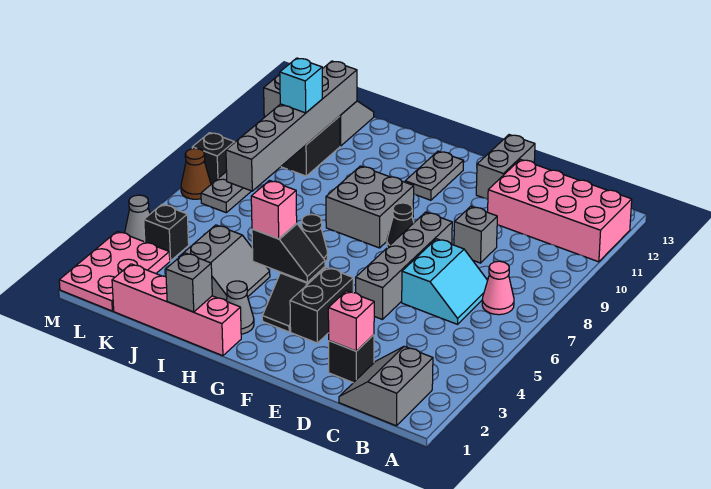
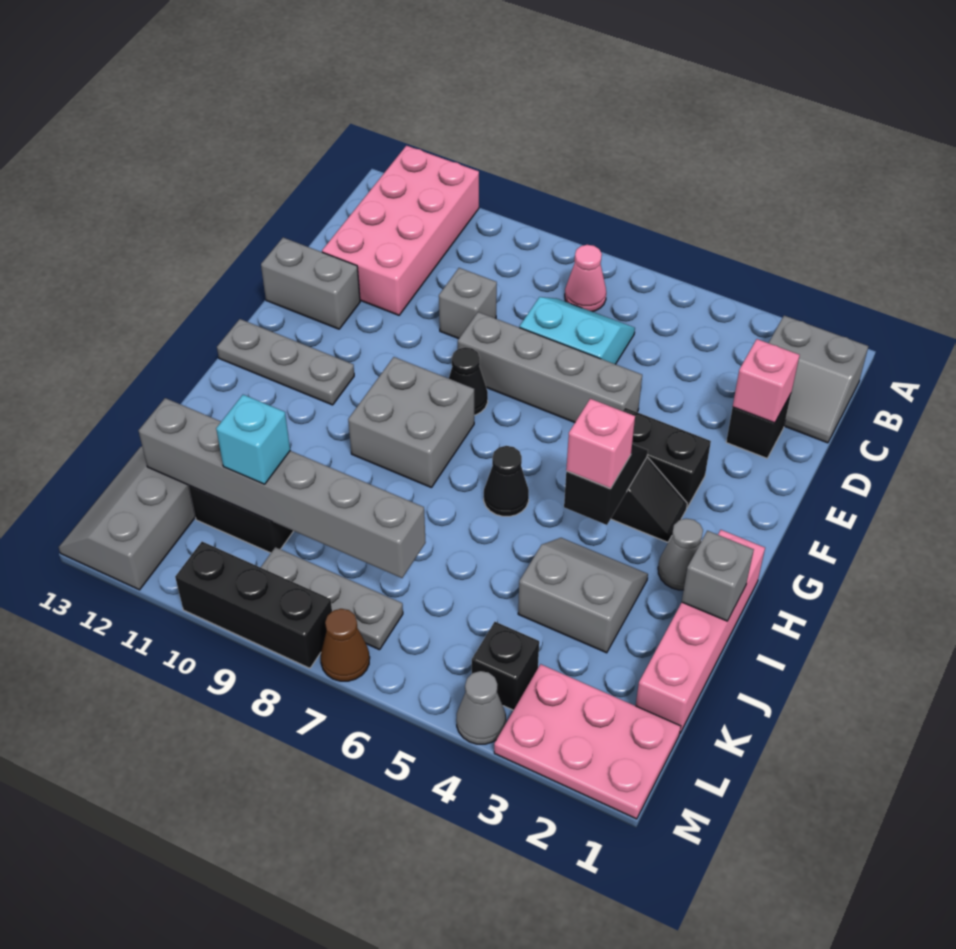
grey plate G11:G12 level 1 -> grey plate G11:G13 level 1
black brick M8 level 1 -> black brick M8:M10 level 1

